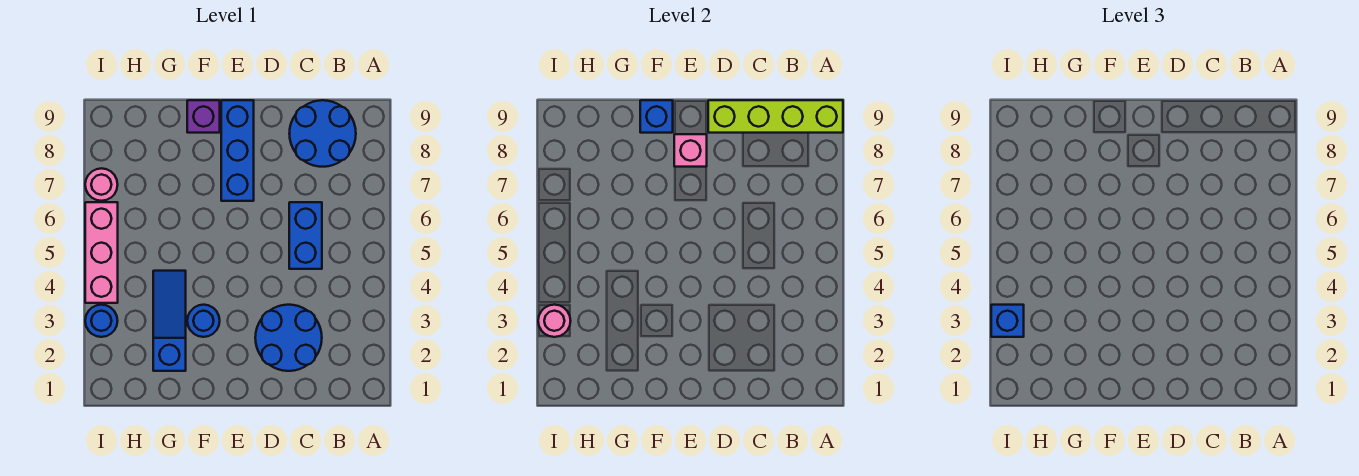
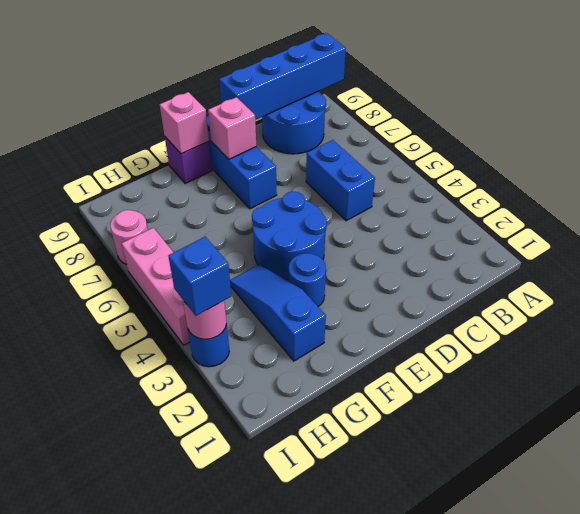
lime brick A9:D9 level 2 -> blue brick A9:D9 level 2
blue round brick C2:D3 level 1 -> blue round brick E4:F5 level 1
blue brick F9 level 2 -> pink brick F9 level 2

